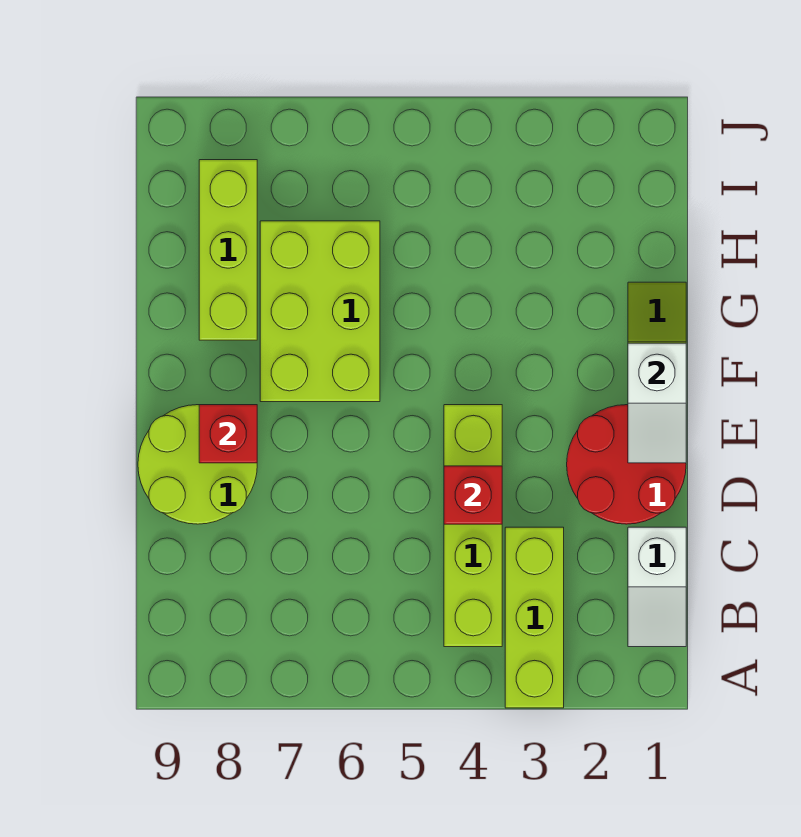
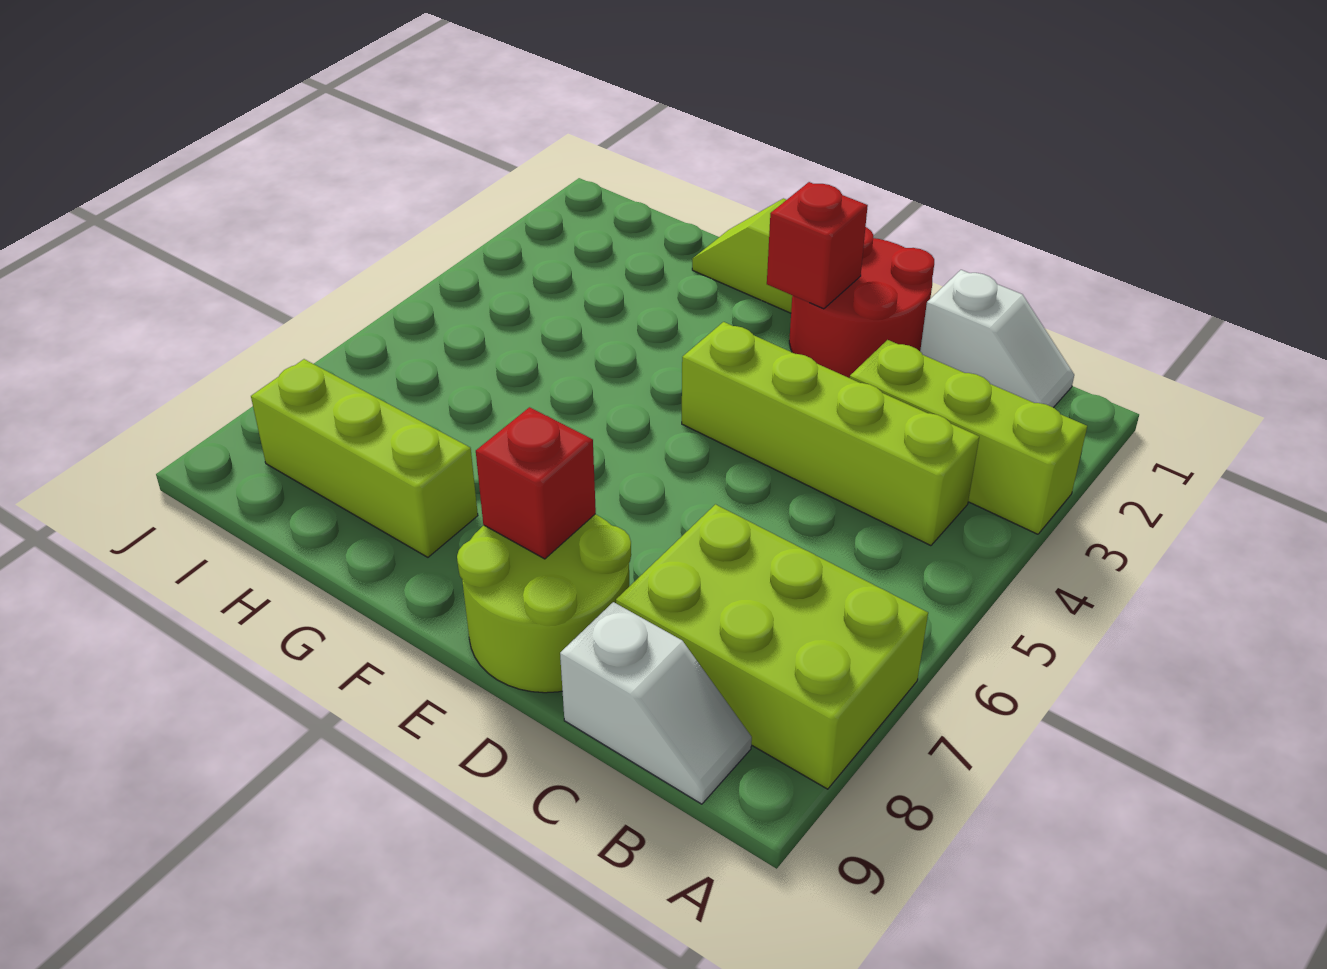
red brick D4 level 2 -> red brick E2 level 2
white slope E1:F1 level 2 top F -> white slope B9:C9 level 1 top C
lime brick F6:H7 level 1 -> lime brick A7:C8 level 1

